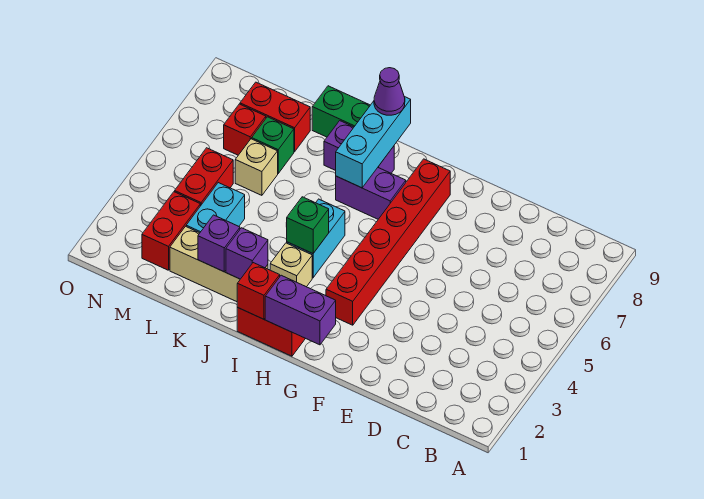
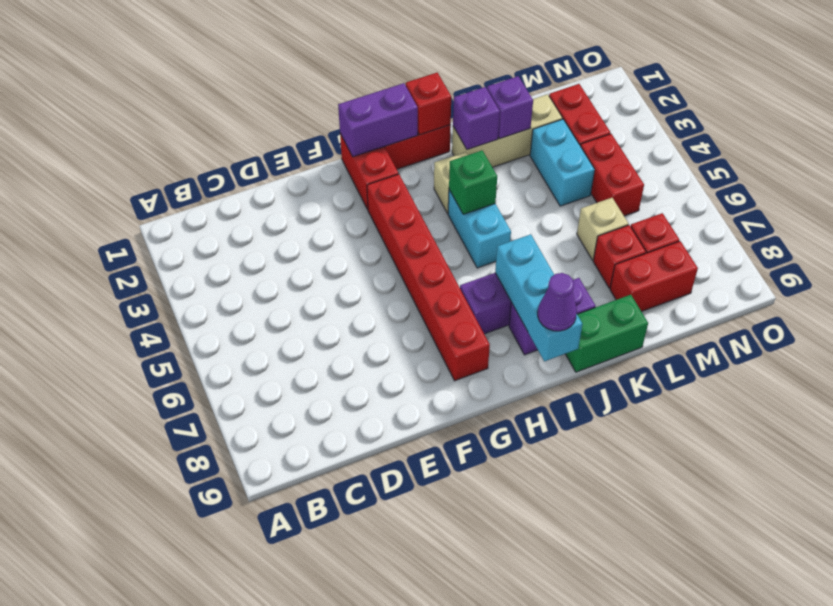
none -> red brick G1:G2 level 1
green brick L7 level 1 -> red brick L7 level 1

